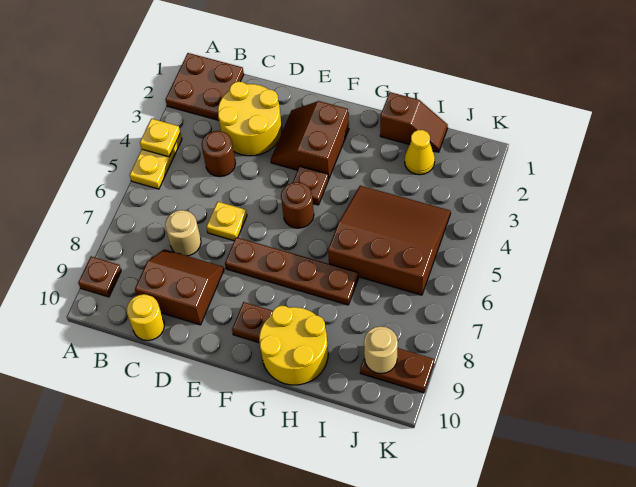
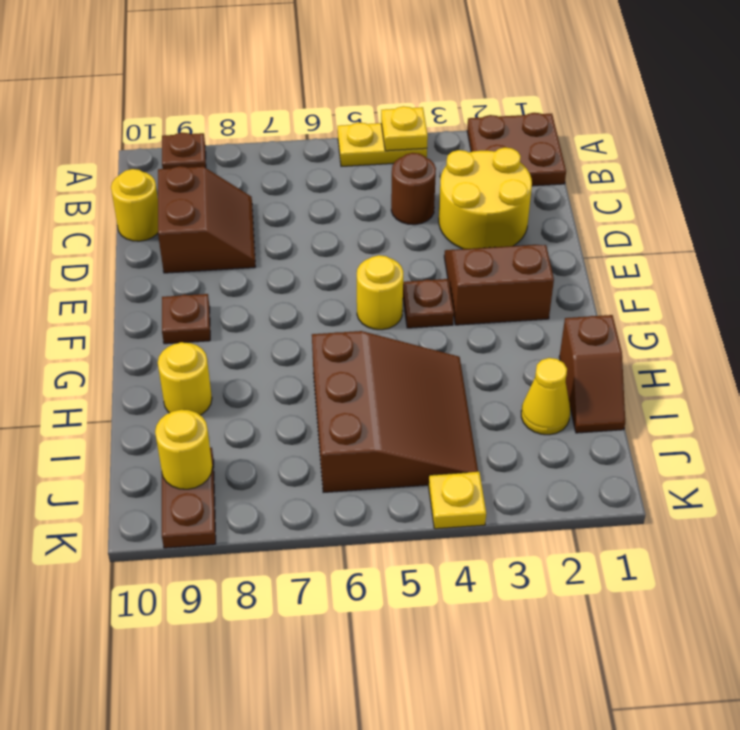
tan round brick C7 level 1 -> none
yellow plate D6 level 1 -> yellow plate K4 level 1
brown plate E7:H7 level 1 -> none
brown round brick F5 level 1 -> yellow round brick F5 level 1
yellow round brick G9:H10 level 1 -> yellow round brick H9 level 1
tan round brick J9 level 2 -> yellow round brick J9 level 2

